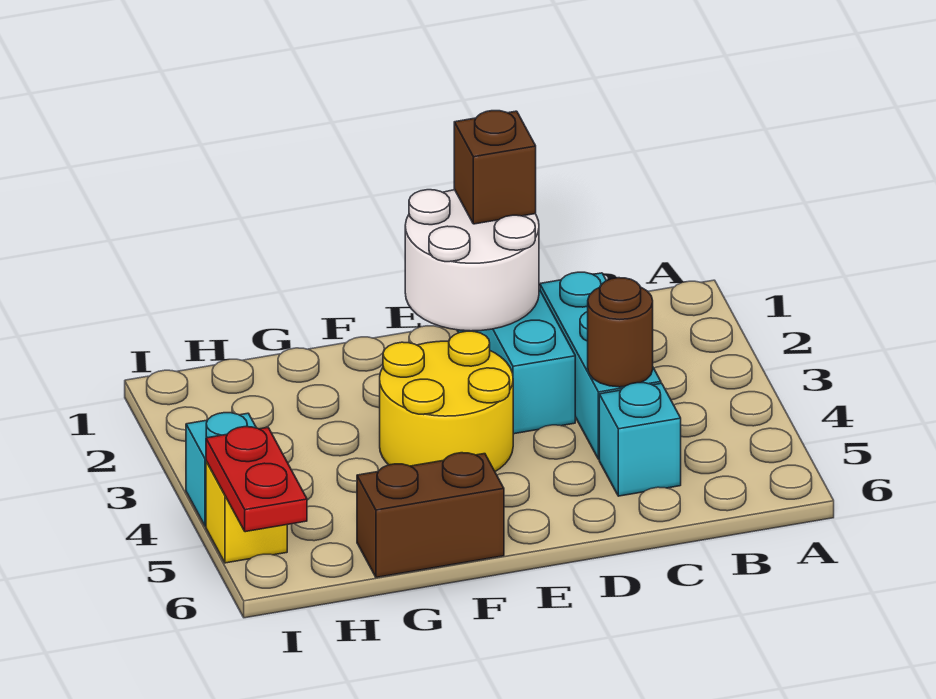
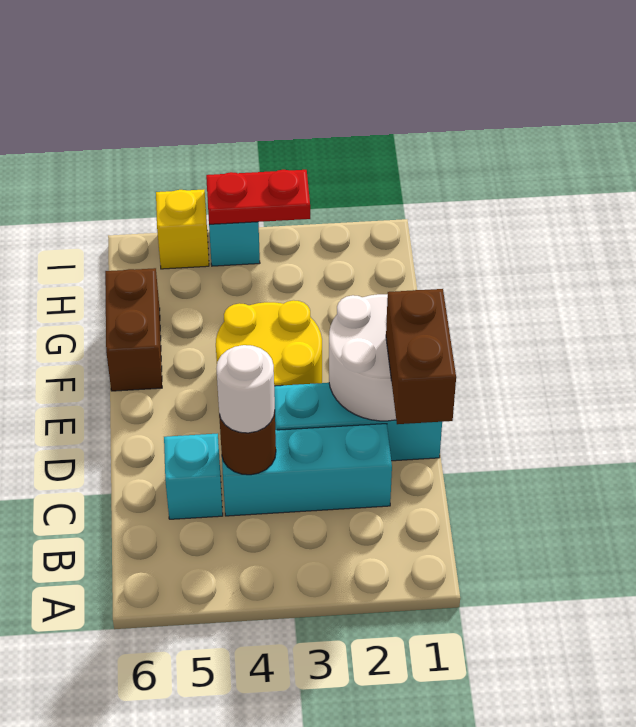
none -> white round brick C4 level 3
brown brick D1 level 3 -> brown brick C1:D1 level 3
red plate I5:I6 level 2 -> red plate I3:I4 level 2

